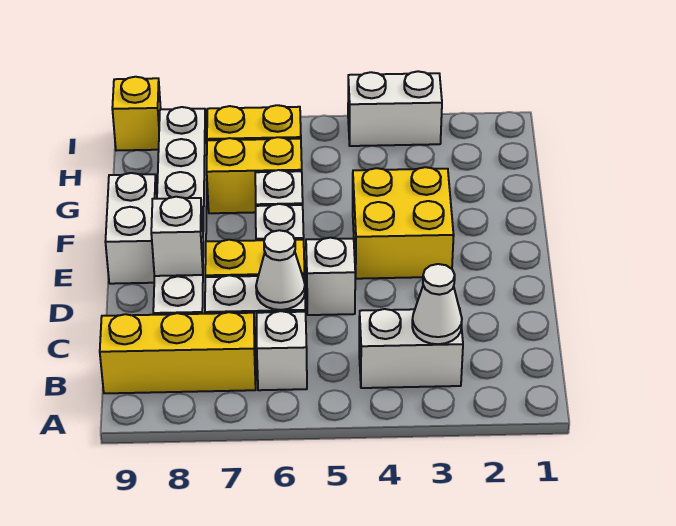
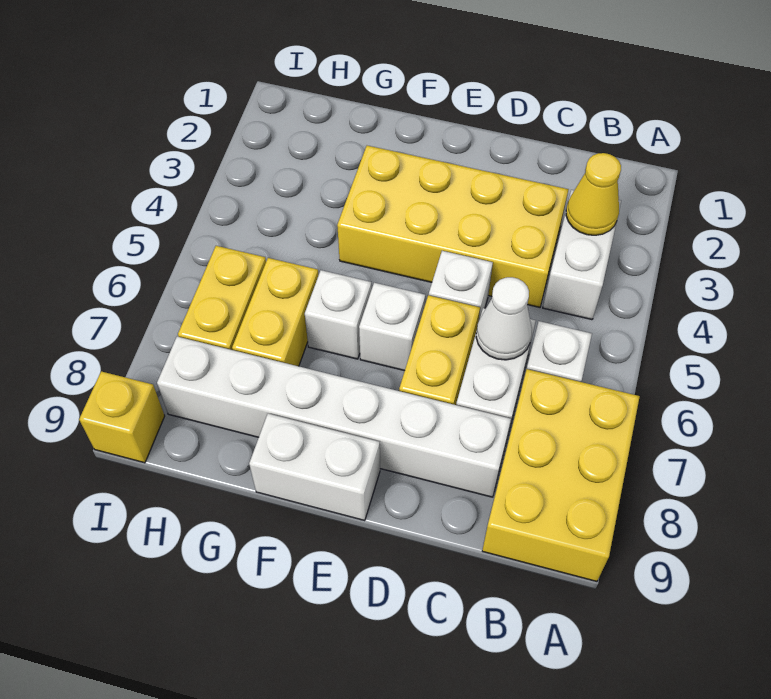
white cone B3 level 2 -> yellow cone B3 level 2
yellow brick B7:B9 level 1 -> yellow brick A7:B9 level 1
white brick D8 level 2 -> none
yellow brick E3:F4 level 1 -> yellow brick C3:F4 level 1
white brick I3:I4 level 1 -> none

